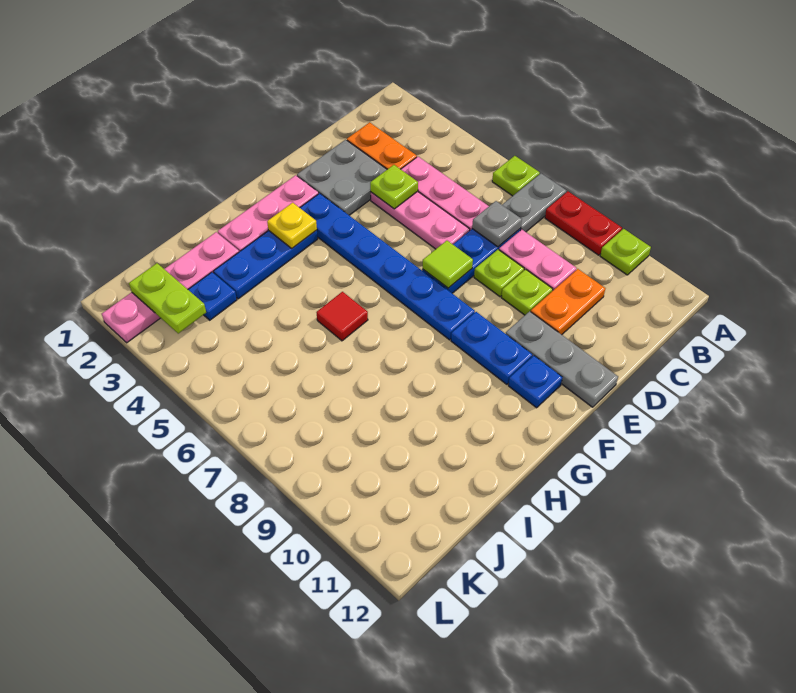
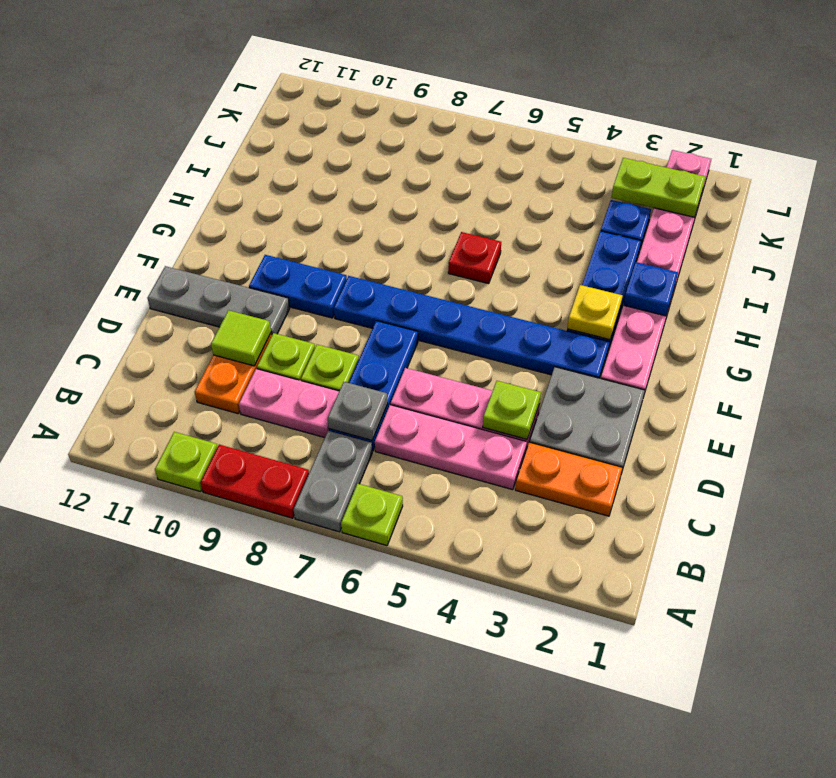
lime tile E7 level 2 -> lime tile D10 level 2
blue plate F11 level 1 -> blue plate H2 level 2
red tile H6 level 1 -> red plate H6 level 1

